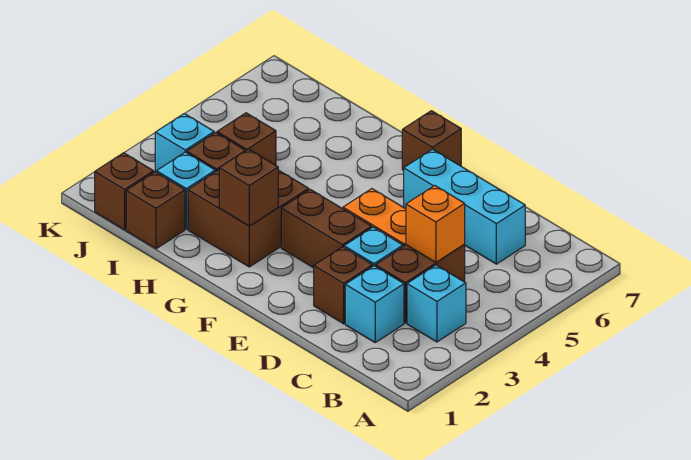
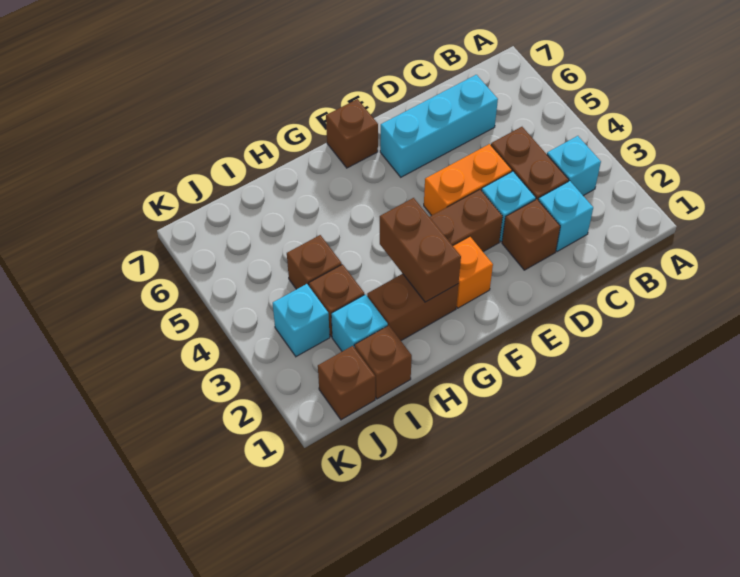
orange brick C4 level 2 -> orange brick F2 level 1
brown brick G2:H3 level 1 -> brown brick G2:H2 level 1
brown brick G2 level 2 -> brown brick G2:G3 level 2

